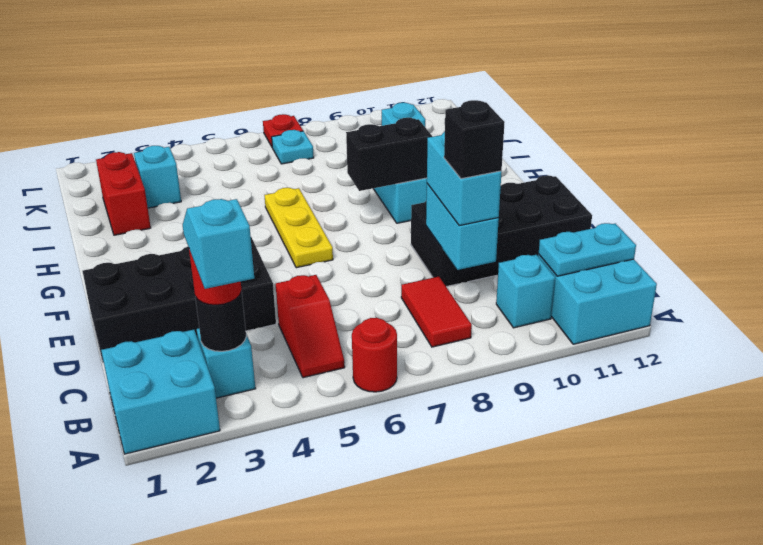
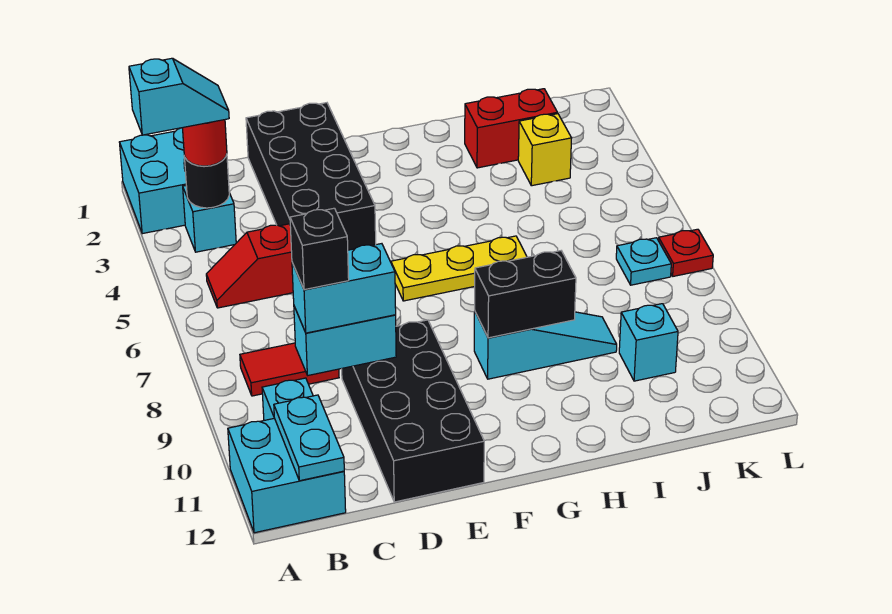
red round brick A6 level 1 -> none
black brick G8:G9 level 2 -> black brick G9:H9 level 2
cyan brick J3 level 1 -> yellow brick J3 level 1

